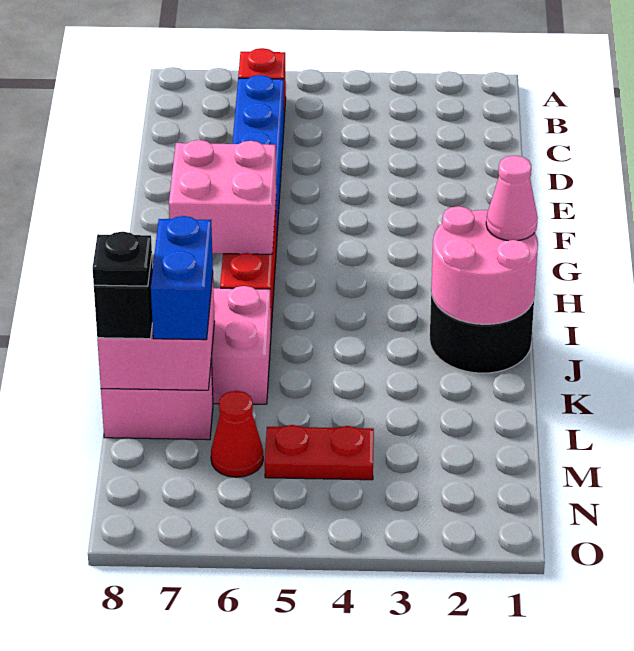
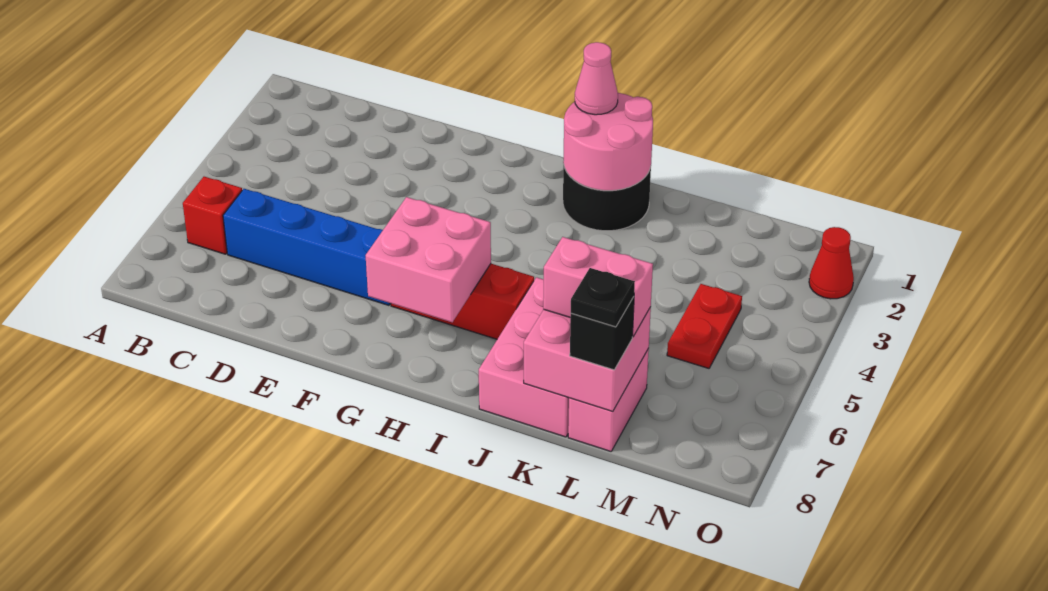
blue brick K7:L7 level 3 -> pink brick K7:L7 level 3
red cone M6 level 1 -> red cone O2 level 1

